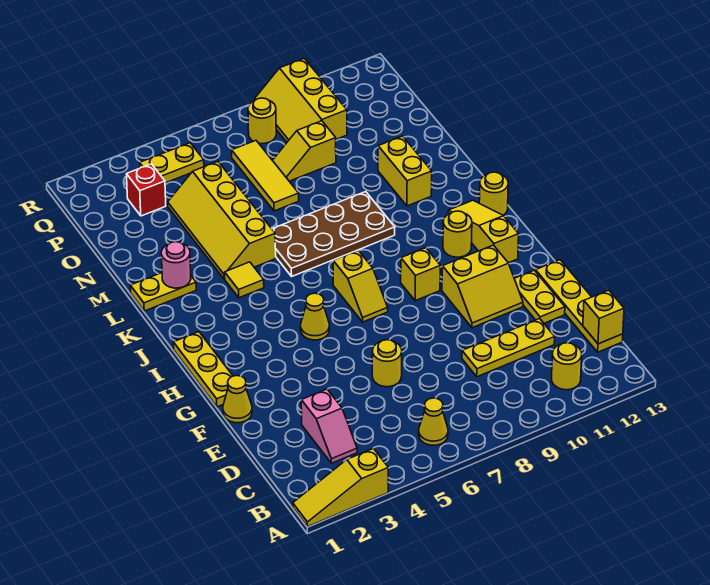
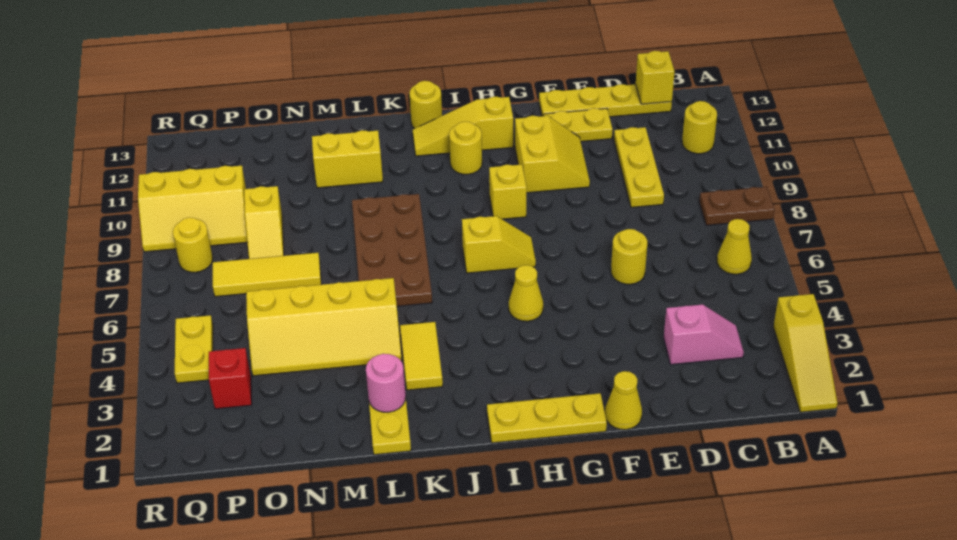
none -> brown plate A8:B8 level 1
yellow tile K4 level 1 -> yellow tile K3:K4 level 1

